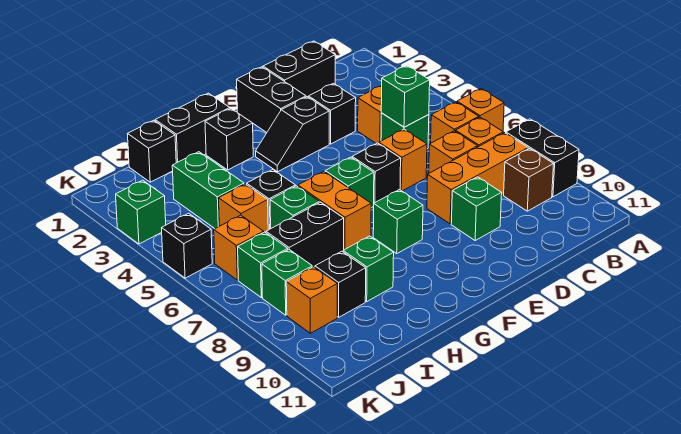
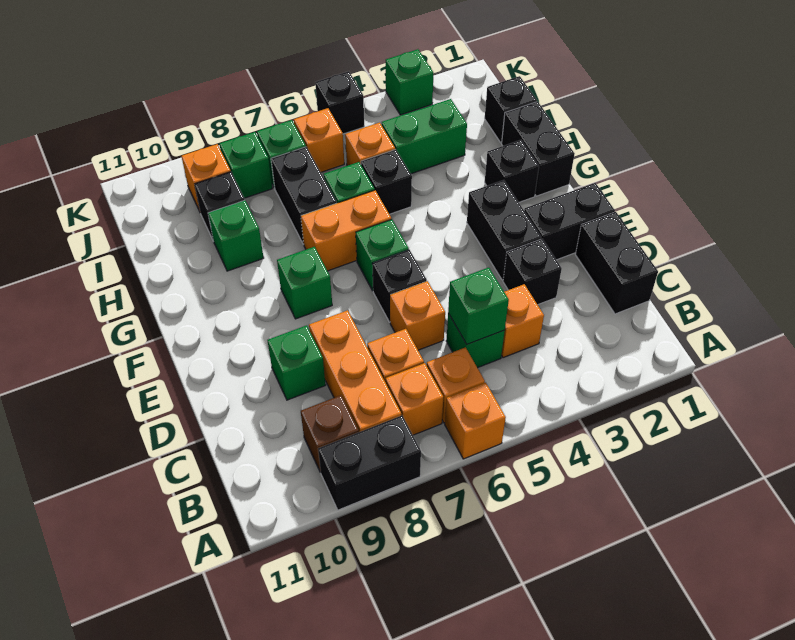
black slope E3:F3 level 1 top E -> black brick E3:F3 level 1

